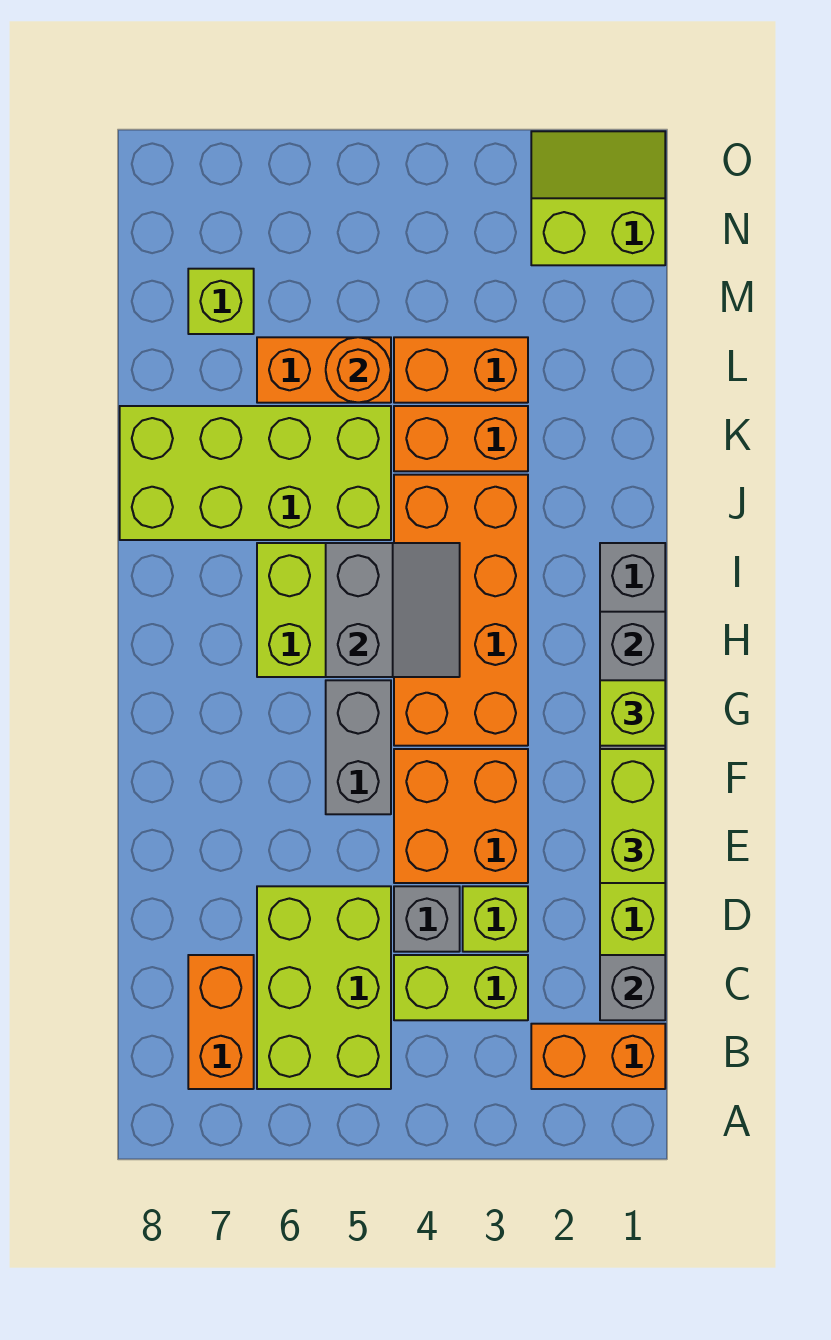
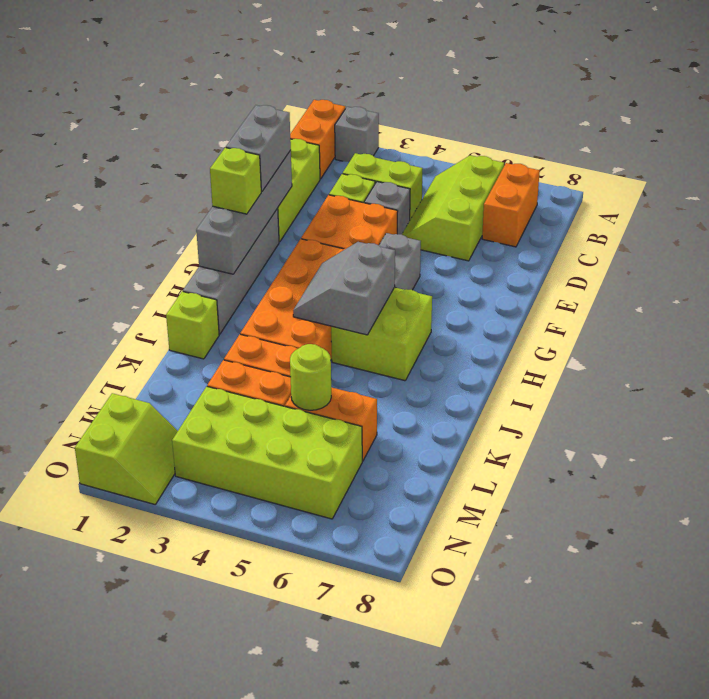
orange brick B1:B2 level 1 -> orange brick A1:B1 level 1
lime brick B5:D6 level 1 -> lime slope B5:D6 level 1 top 6
grey brick C1 level 2 -> grey brick A2 level 1
lime brick E1:F1 level 3 -> grey brick E1:F1 level 3
lime brick J5:K8 level 1 -> lime brick M3:N6 level 1
orange round brick L5 level 2 -> lime round brick L5 level 2
lime brick M7 level 1 -> lime brick J1 level 1
lime slope N1:O2 level 1 top N -> lime slope N1:O2 level 1 top 1

